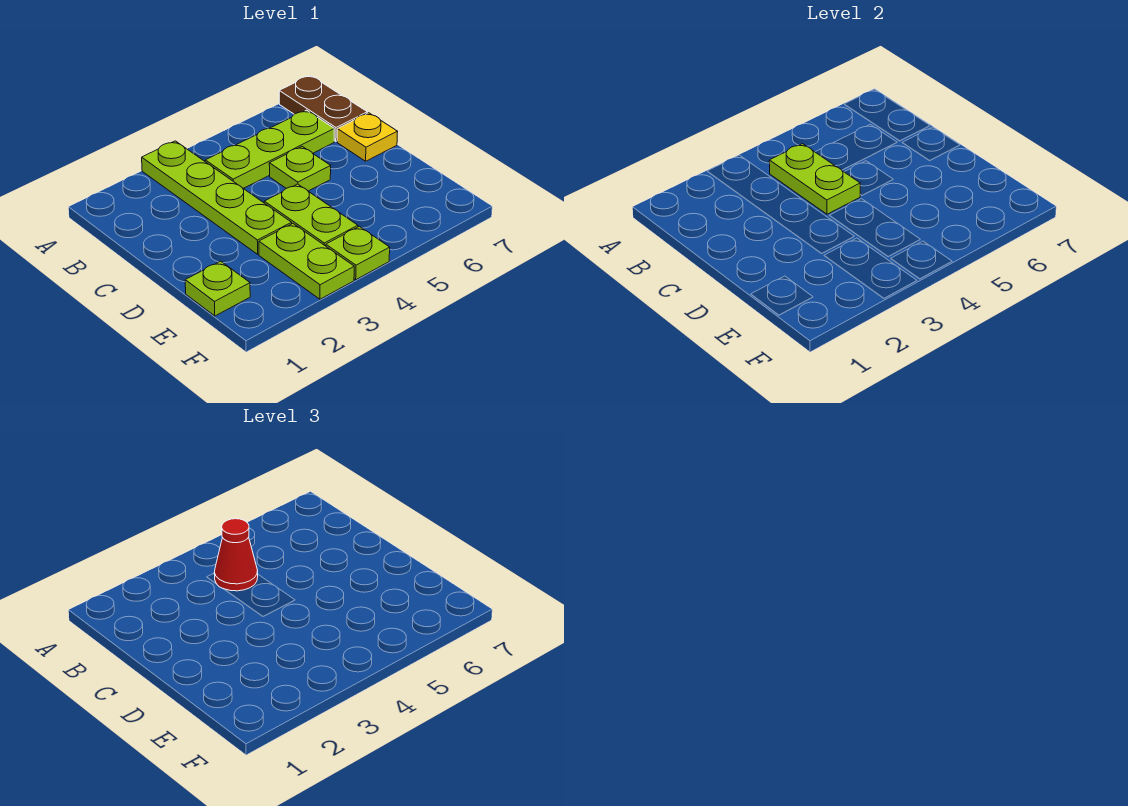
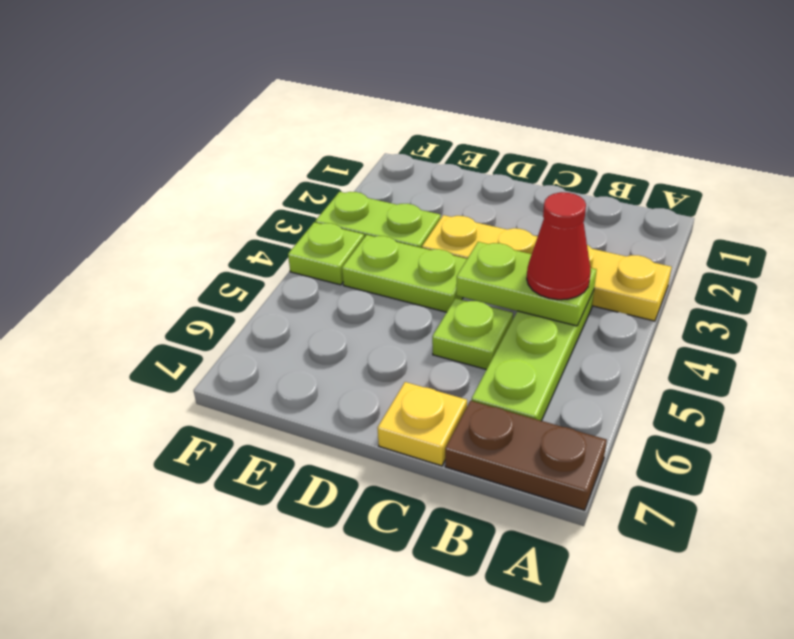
lime plate A3:D3 level 1 -> yellow plate A3:D3 level 1
lime plate E1 level 1 -> none

